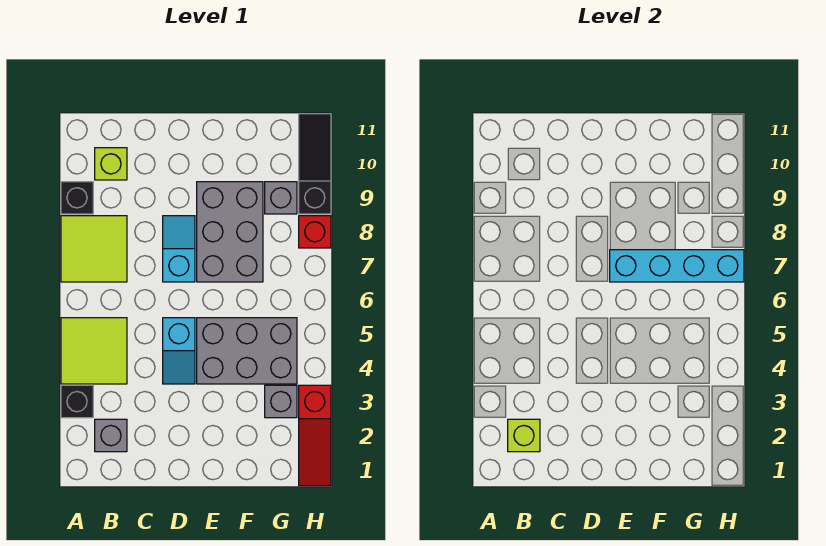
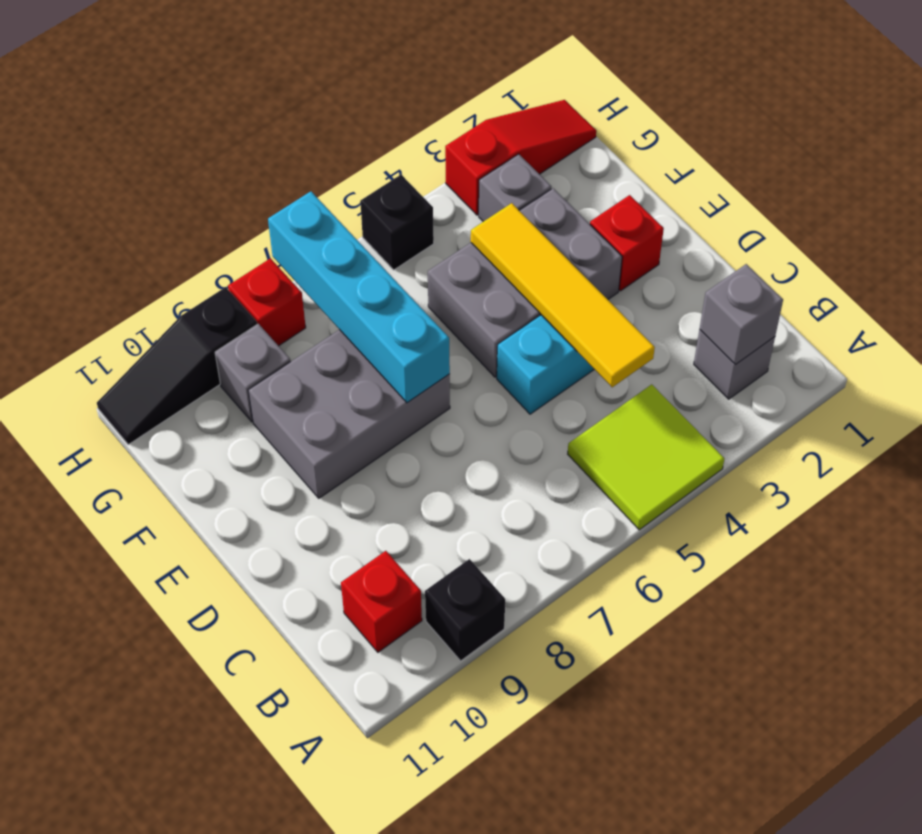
black brick A3 level 1 -> black brick H5 level 1
lime tile A7:B8 level 1 -> none
lime brick B2 level 2 -> grey brick B2 level 2
lime brick B10 level 1 -> red brick B10 level 1
none -> yellow tile C4:F4 level 2
cyan slope D7:D8 level 1 top 7 -> none
none -> red brick E2 level 1
grey brick E4:G5 level 1 -> grey brick E3:F5 level 1

